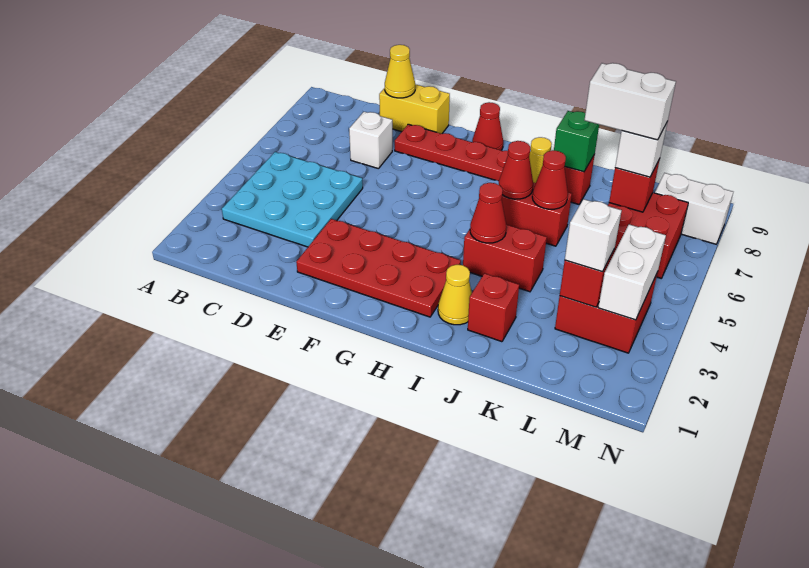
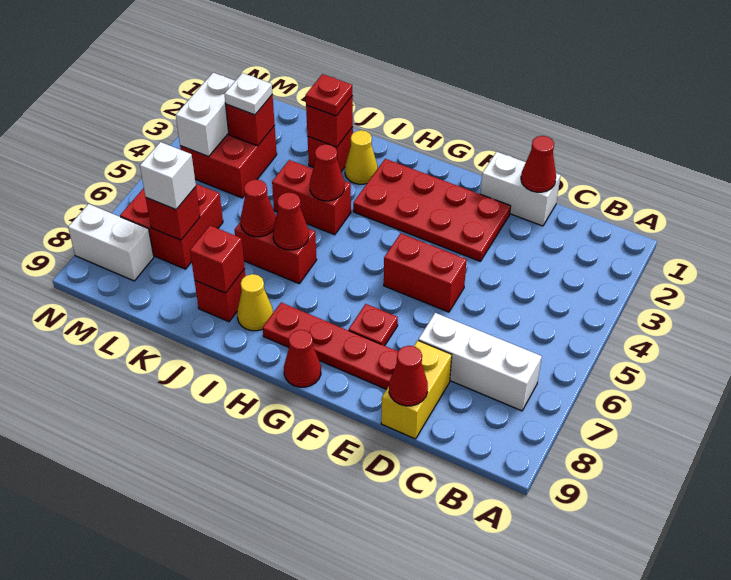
cyan plate B3:D5 level 1 -> none
none -> red cone D1 level 2
white brick D7 level 1 -> white brick B7:D7 level 1
yellow brick D9:E9 level 1 -> yellow brick D8:D9 level 1
yellow cone D9 level 2 -> red cone D9 level 2
none -> red brick E5:F5 level 1
none -> red plate F7 level 1
none -> red brick J2 level 2
none -> red plate J2 level 3
green brick J8 level 2 -> red brick J8 level 2
white brick K7:L7 level 4 -> white brick D1:E1 level 1
white brick L3 level 3 -> white plate L3 level 3

